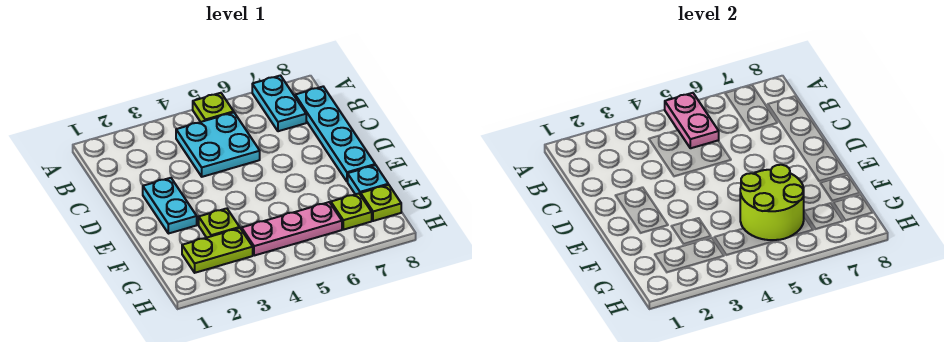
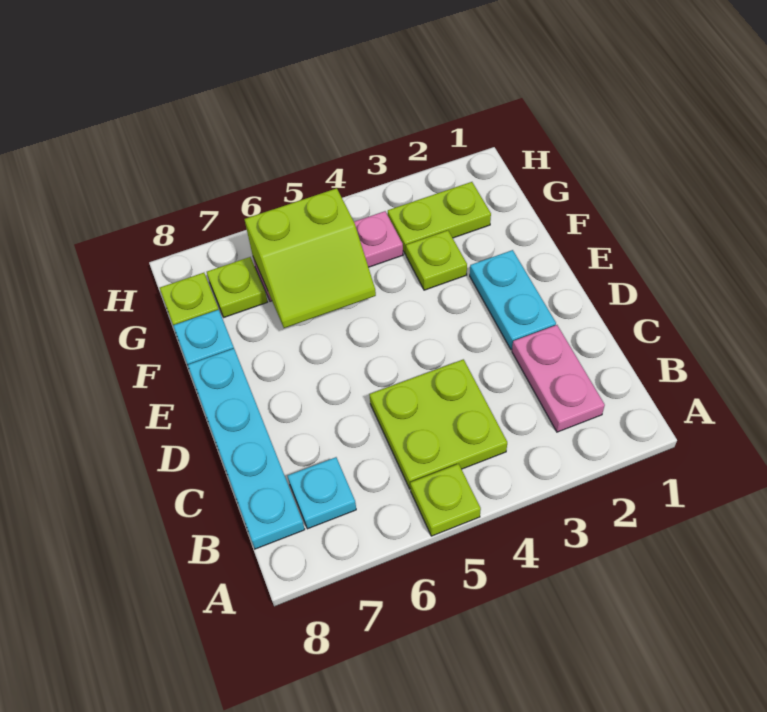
pink plate A5:B5 level 2 -> pink plate B2:C2 level 1
cyan plate A7:B7 level 1 -> cyan plate B7 level 1
cyan plate B4:C5 level 1 -> lime plate B4:C5 level 1
lime round brick F5:G6 level 2 -> lime slope F5:G6 level 2 top G

